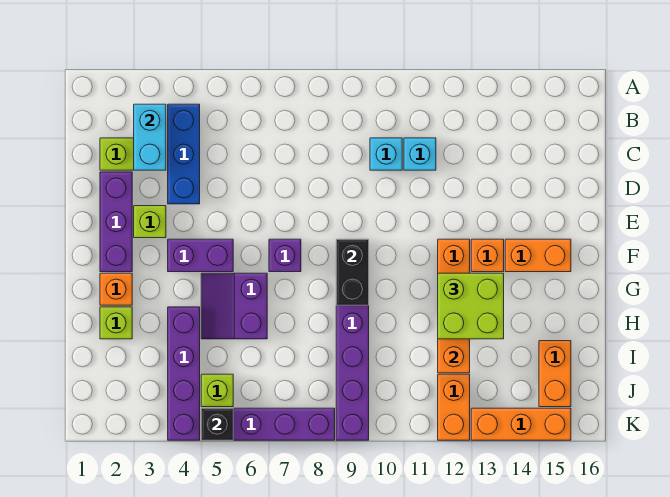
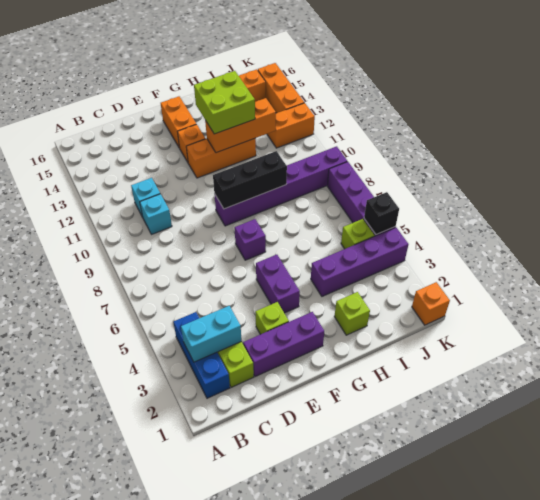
blue brick B4:D4 level 1 -> blue brick B2:B4 level 1
black brick F9:G9 level 2 -> black brick F9:H9 level 2
orange brick G2 level 1 -> orange brick K1 level 1
purple slope G5:H6 level 1 top 6 -> none

